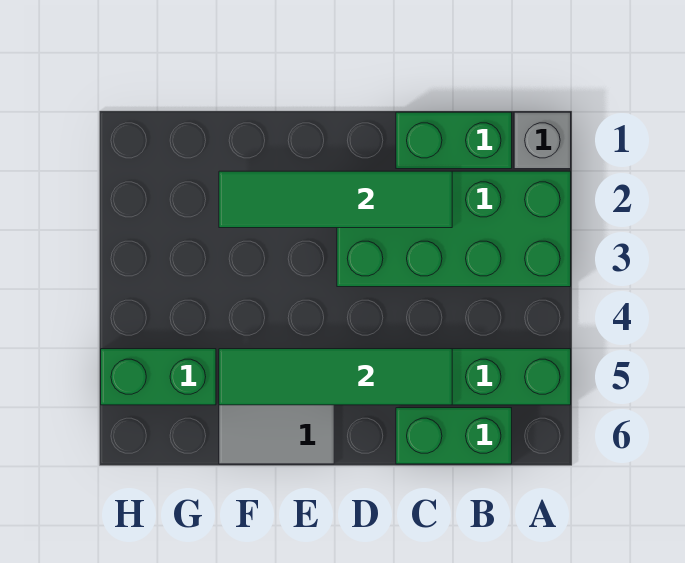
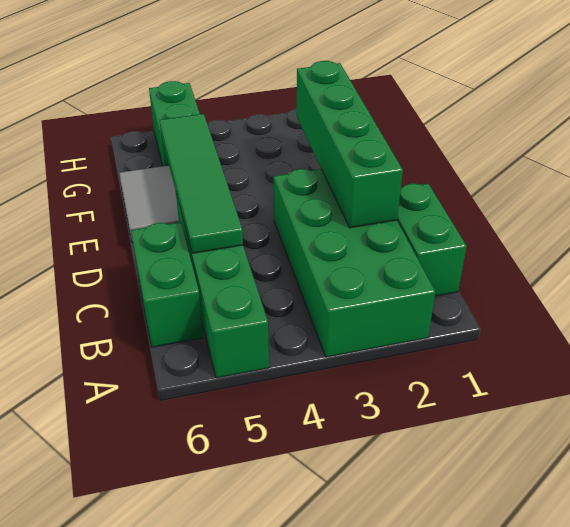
grey brick A1 level 1 -> none
green tile C2:F2 level 2 -> green brick C2:F2 level 2

